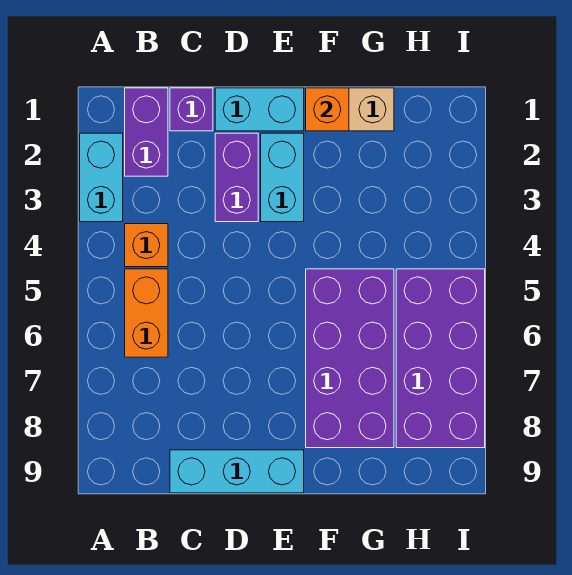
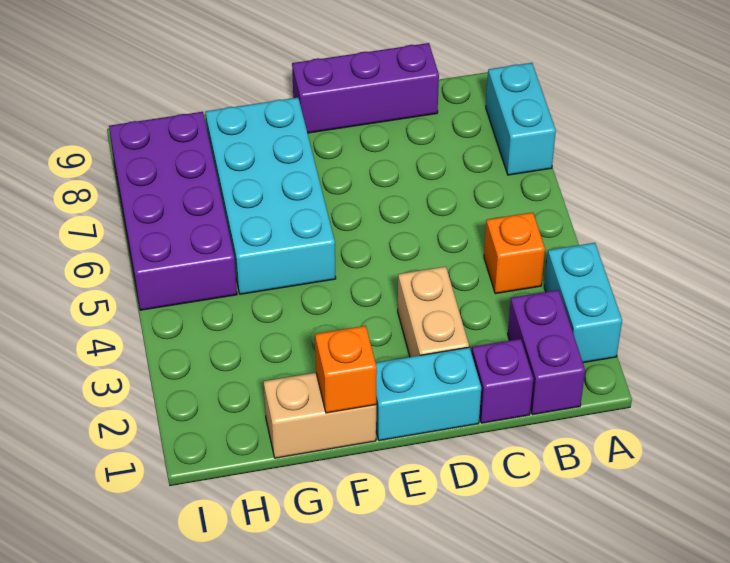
orange brick B5:B6 level 1 -> none
cyan brick C9:E9 level 1 -> purple brick C9:E9 level 1
purple brick D2:D3 level 1 -> tan brick D2:D3 level 1
cyan brick E2:E3 level 1 -> cyan brick A7:A8 level 1
purple brick F5:G8 level 1 -> cyan brick F5:G8 level 1

